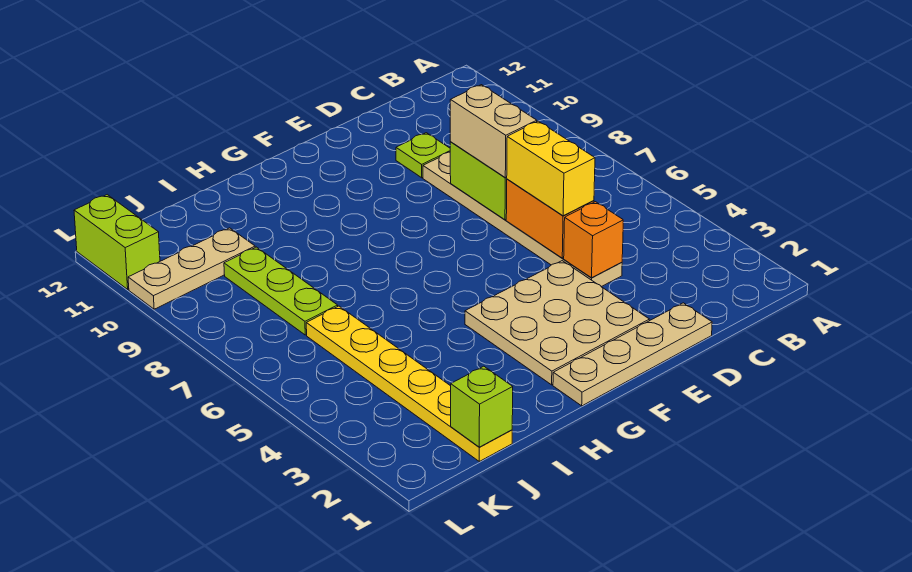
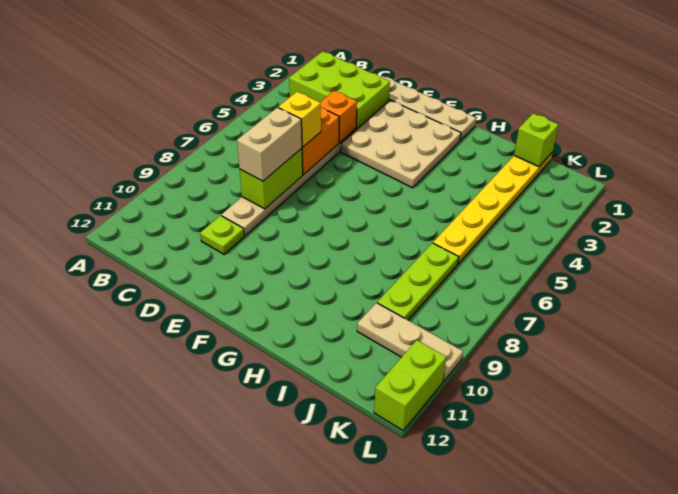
none -> lime brick B2:D3 level 1
yellow brick D5:D6 level 3 -> yellow brick D6 level 3

